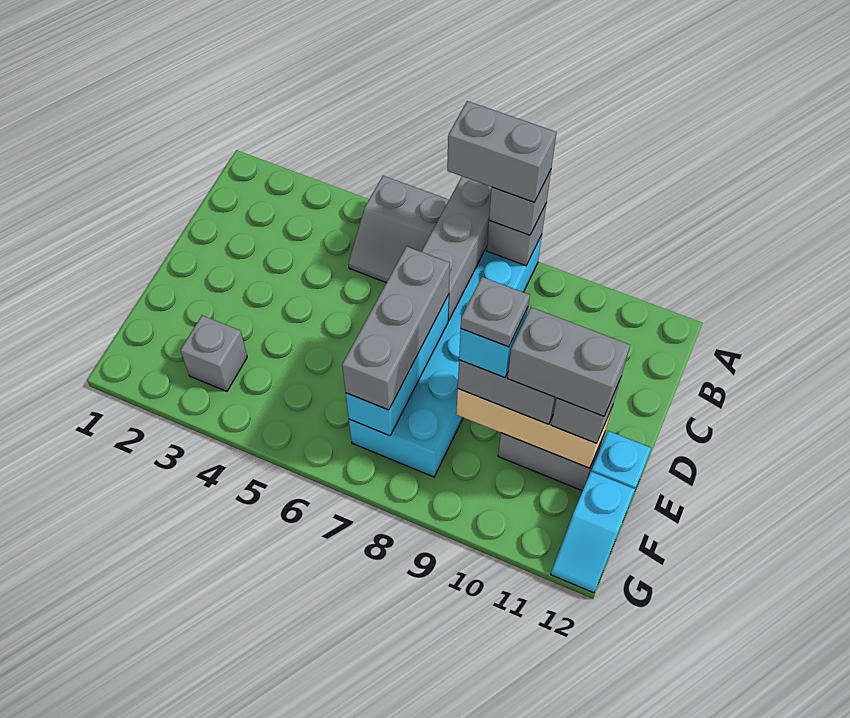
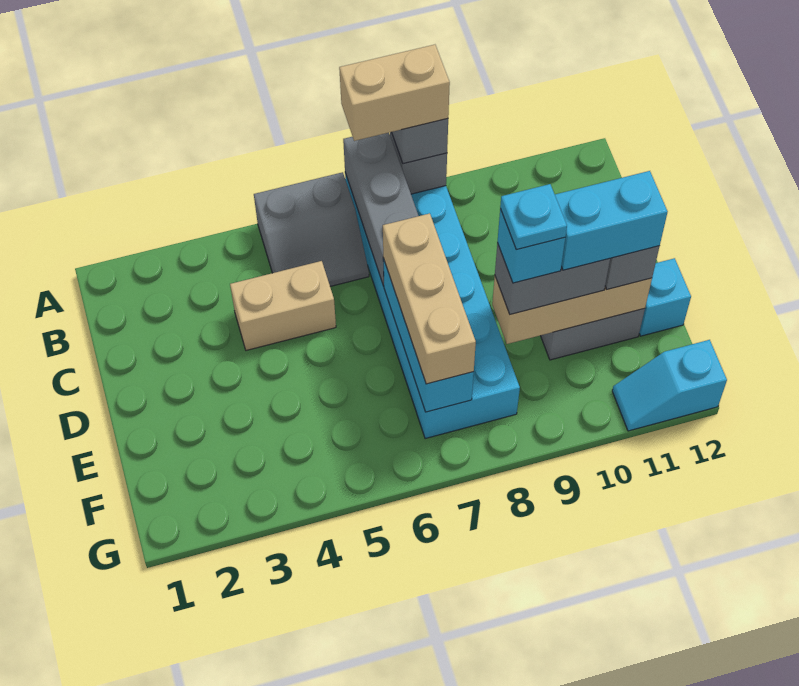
grey brick A7:A8 level 4 -> tan brick A7:A8 level 4
none -> tan brick C4:C5 level 1
grey brick D7:F7 level 3 -> tan brick D7:F7 level 3
grey plate E9 level 5 -> cyan plate E9 level 5
grey brick E10:E11 level 4 -> cyan brick E10:E11 level 4
grey brick F3 level 1 -> none
cyan slope F12:G12 level 1 top F -> cyan slope G11:G12 level 1 top 12

